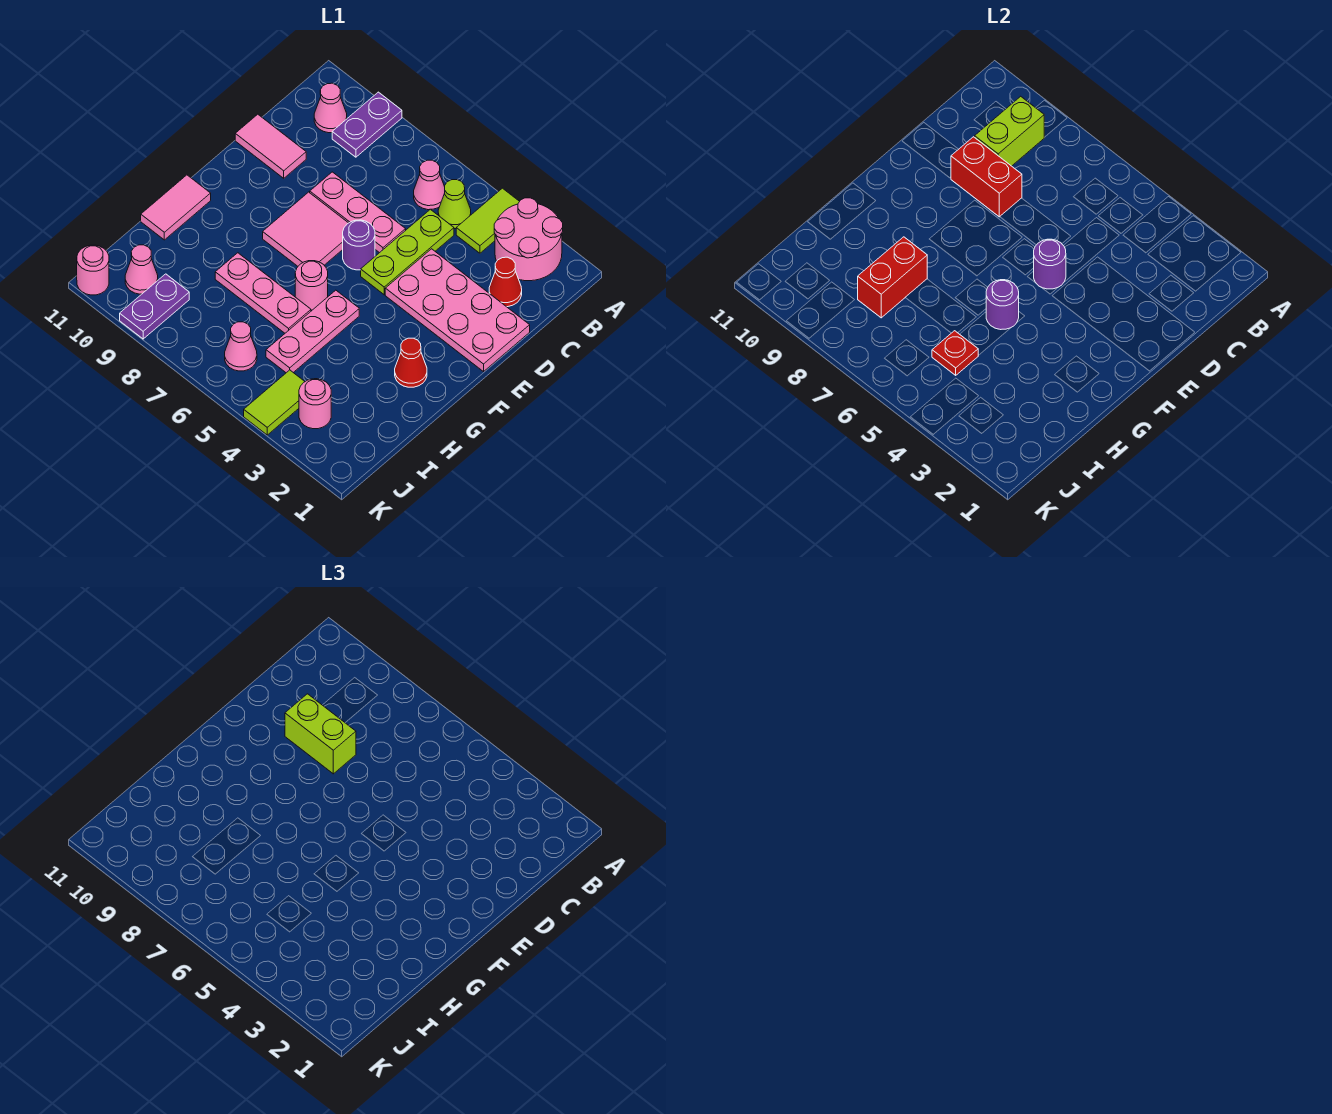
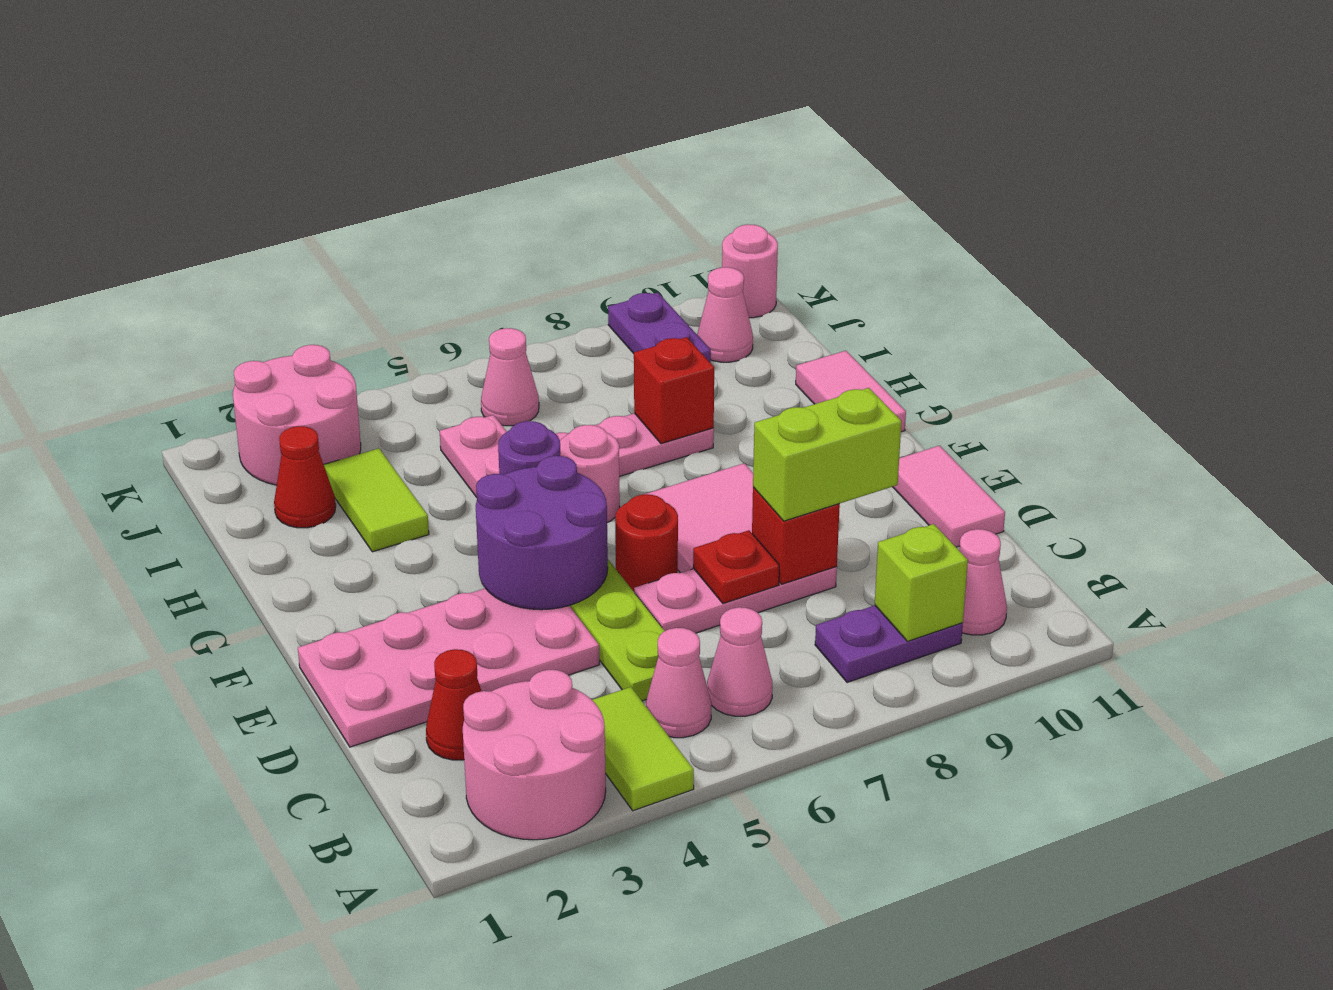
purple plate A9:B9 level 1 -> purple plate B8:B9 level 1
lime cone B5 level 1 -> pink cone B5 level 1
lime brick B9:C9 level 2 -> lime brick B9 level 2
red brick D8:D9 level 2 -> red brick D8 level 2
pink tile D10:D11 level 1 -> pink tile D11:E11 level 1
purple round brick E5 level 2 -> purple round brick E4:F5 level 2
purple round brick E6 level 1 -> red round brick E6 level 1
red cone G2 level 1 -> red cone I2 level 1
red brick H8:I8 level 2 -> red brick H8 level 2
red plate I5 level 2 -> red plate D7 level 2
pink round brick J3 level 1 -> pink round brick J2:K3 level 1
lime tile J4:K4 level 1 -> lime tile H3:I3 level 1

